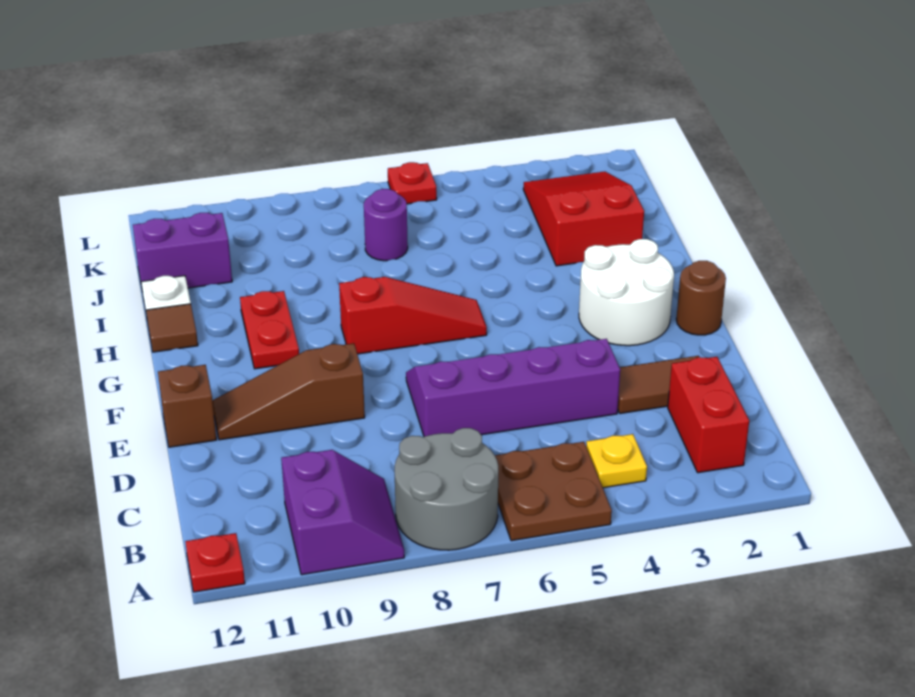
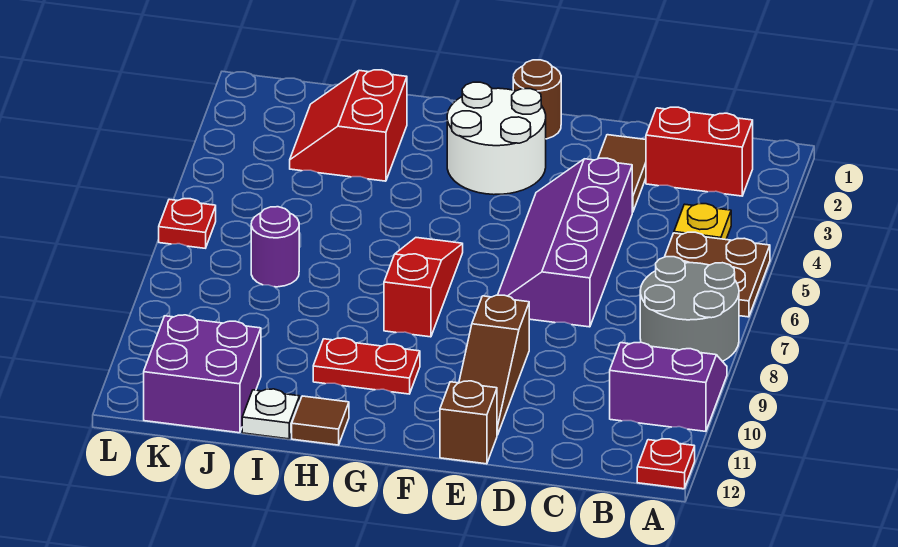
red slope I2:K3 level 1 top I -> red slope I2:J3 level 1 top I
purple brick J11:J12 level 1 -> purple brick J11:K12 level 1

